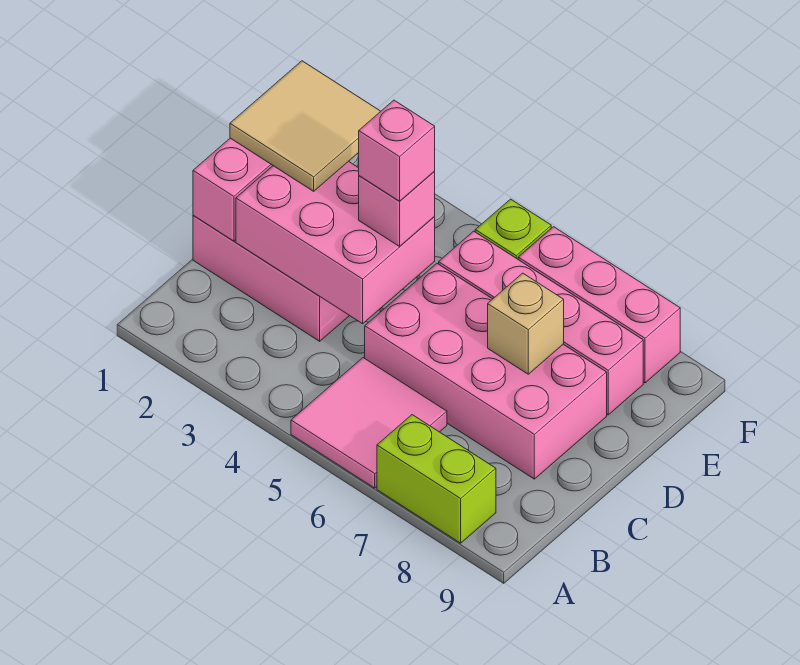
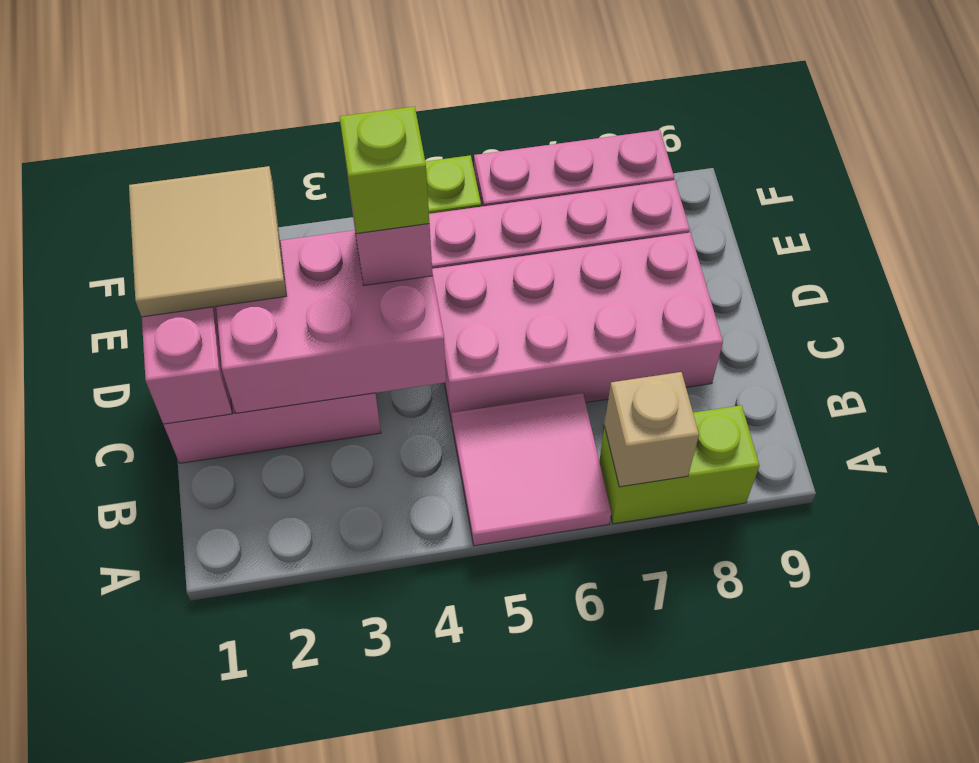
pink brick D4 level 4 -> lime brick D4 level 4
tan brick D7 level 2 -> tan brick A7 level 2

